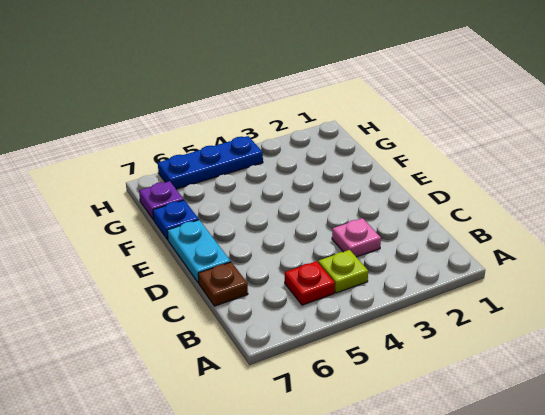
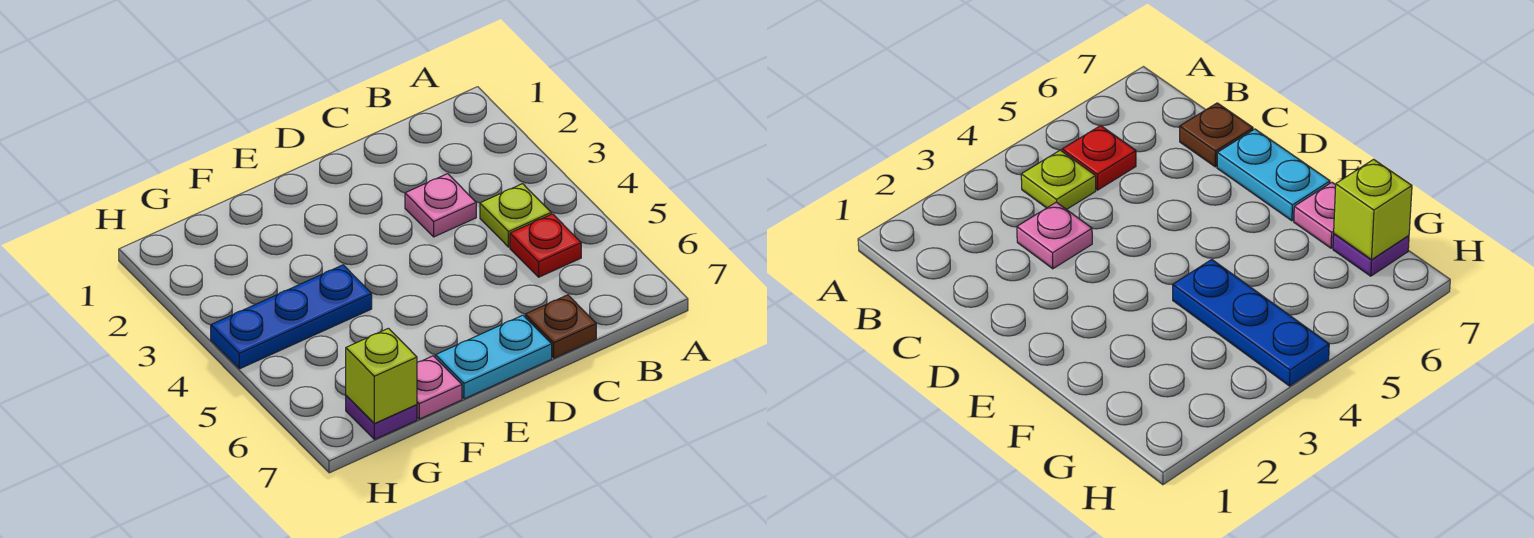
blue plate F7 level 1 -> pink plate F7 level 1
none -> lime brick G7 level 2
blue plate H4:H6 level 1 -> blue plate F4:H4 level 1

